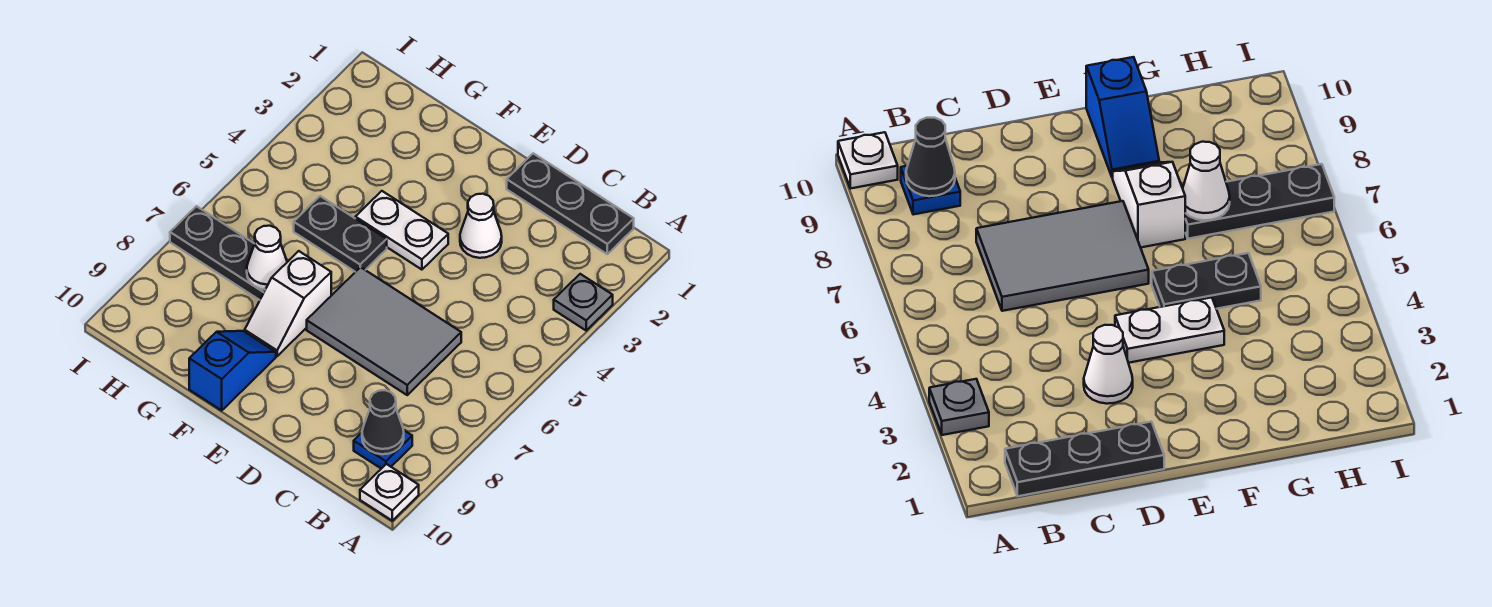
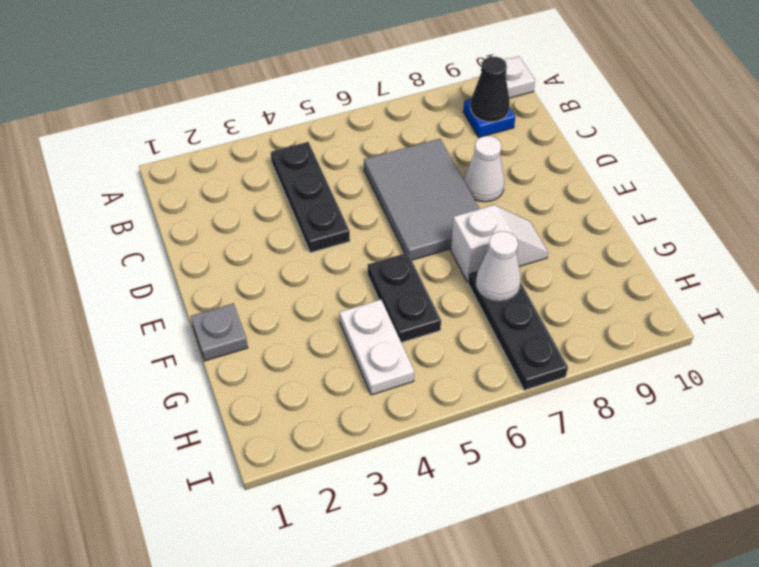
grey plate A3 level 1 -> grey plate F1 level 1
black plate B1:D1 level 1 -> black plate B4:D4 level 1
white cone D3 level 1 -> white cone D8 level 1
white plate E4:F4 level 1 -> white plate G4:H4 level 1
blue slope F9:F10 level 1 top 10 -> none

